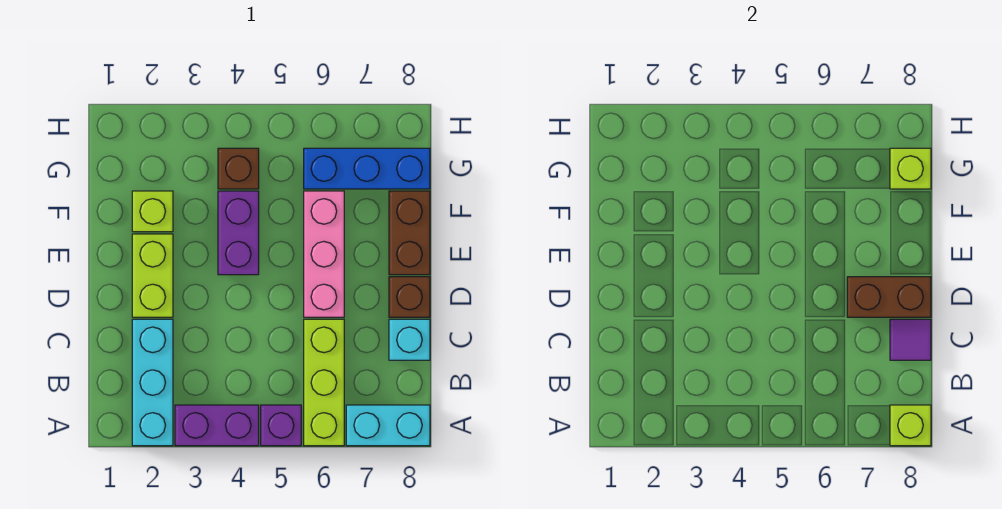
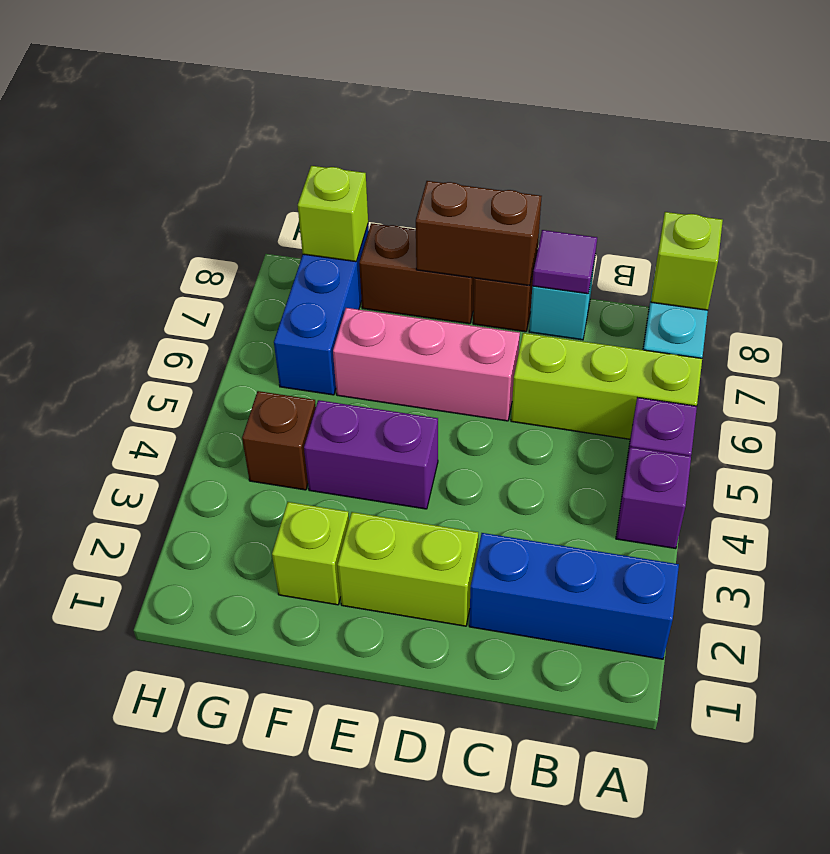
cyan brick A2:C2 level 1 -> blue brick A2:C2 level 1
purple brick A3:A4 level 1 -> purple brick A4 level 1
brown brick D7:D8 level 2 -> brown brick D8:E8 level 2

